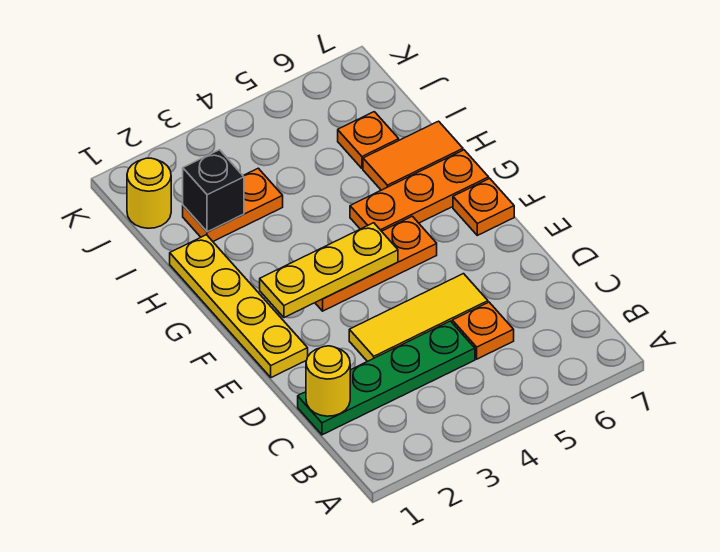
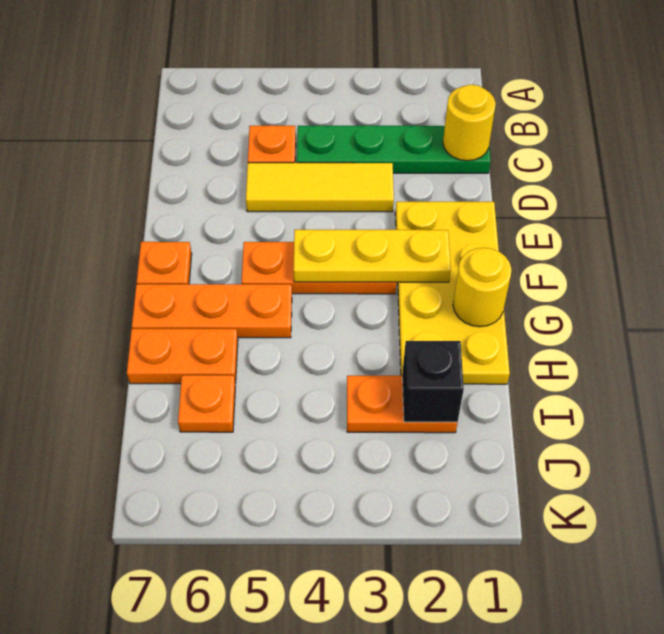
yellow plate E1:H1 level 1 -> yellow plate E1:H2 level 1
orange tile H6:H7 level 1 -> orange plate H6:H7 level 1
yellow round brick J1 level 1 -> yellow round brick G1 level 2

